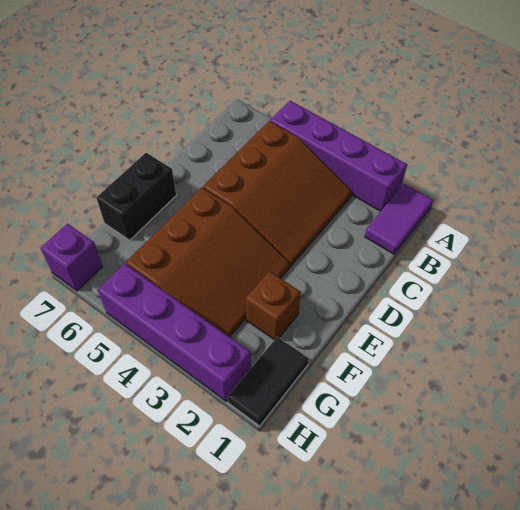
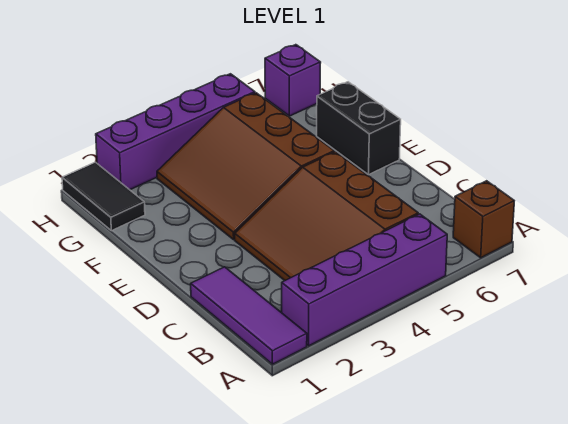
purple tile A1:B1 level 1 -> purple tile A1:C1 level 1
brown brick F2 level 1 -> brown brick A7 level 1

